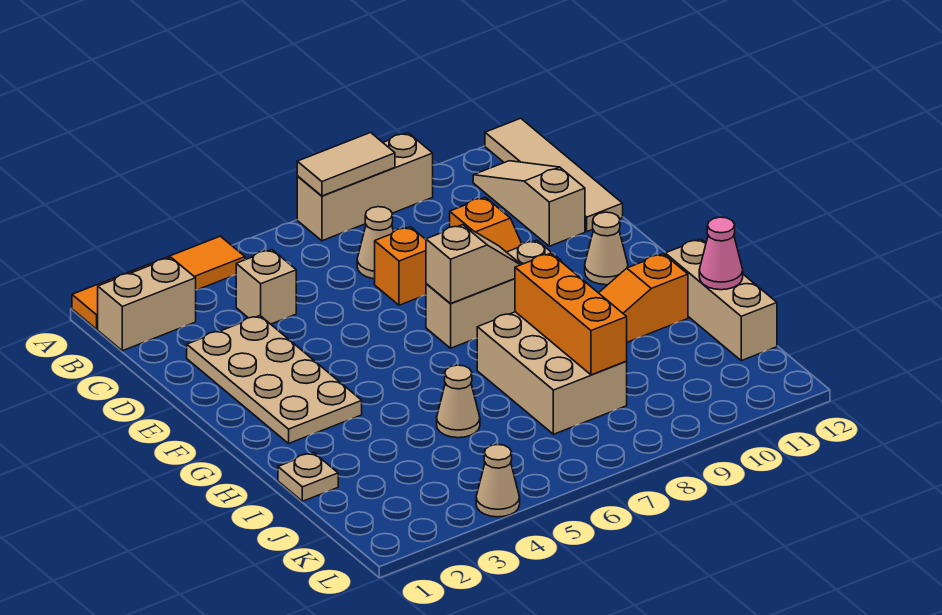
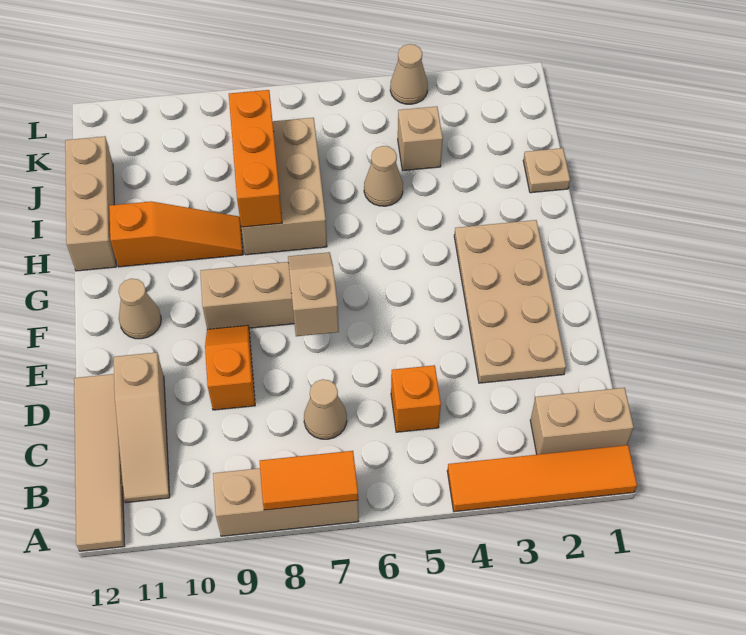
tan tile A7:A8 level 2 -> orange tile A7:A8 level 2
tan brick C4 level 1 -> tan brick J4 level 1
orange brick D7 level 1 -> orange brick C5 level 1
tan slope F7:F8 level 2 top 7 -> tan slope E7:F7 level 2 top E
pink cone I12 level 2 -> none

